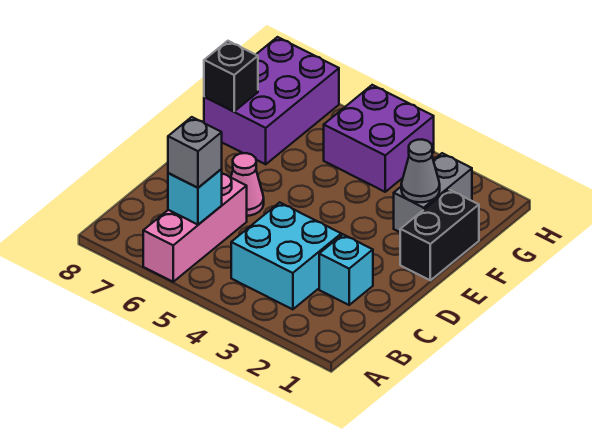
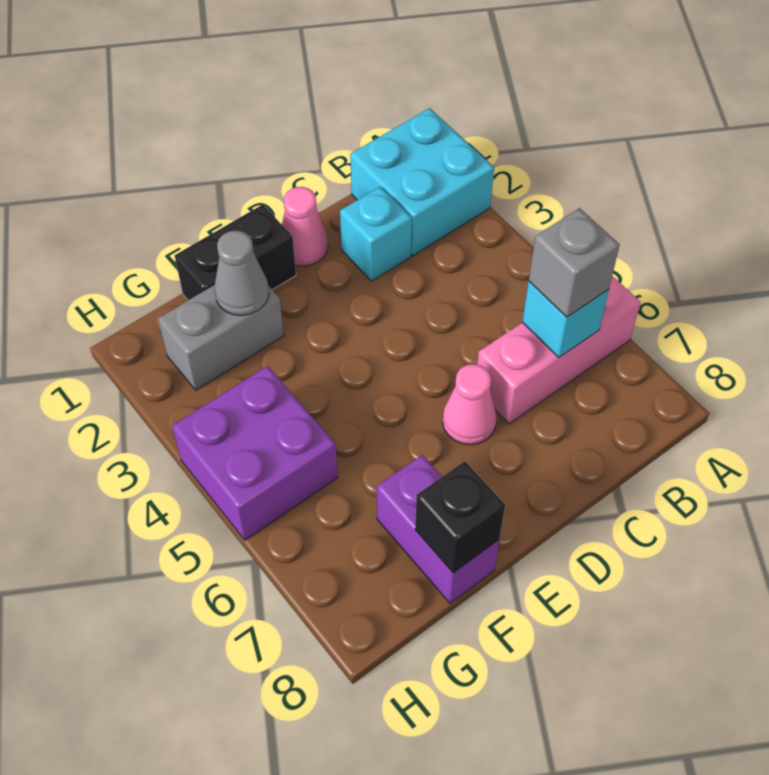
cyan brick B3:C4 level 1 -> cyan brick A1:B2 level 1
none -> pink cone D1 level 1
purple brick F7:H8 level 1 -> purple brick F7:F8 level 1

